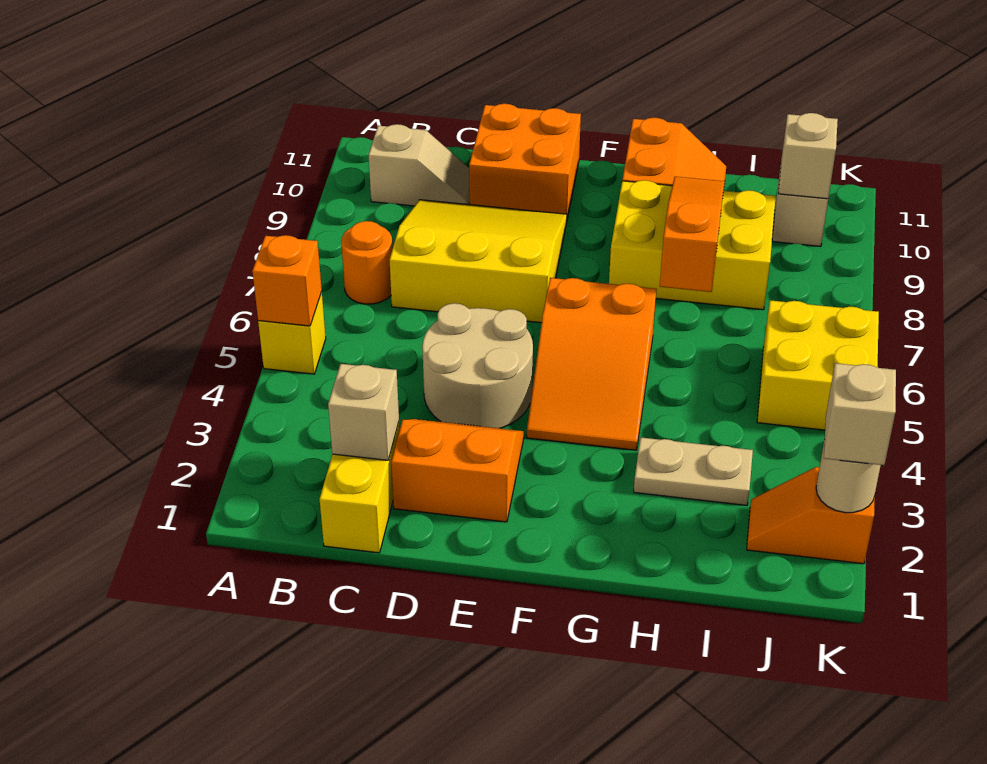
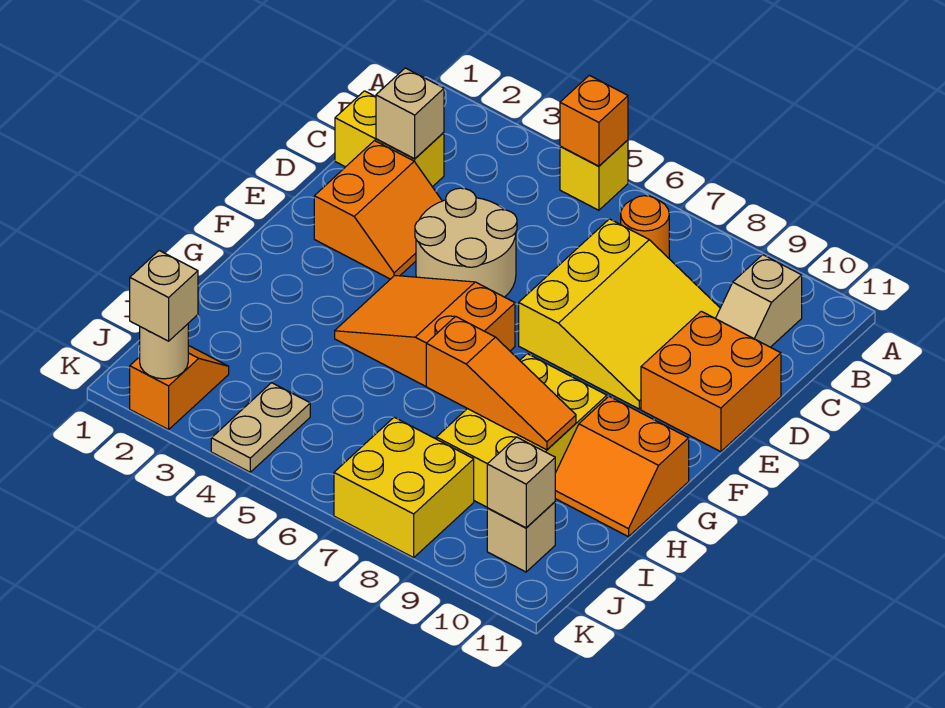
tan plate H3:I3 level 1 -> tan plate J4:K4 level 1
yellow brick J5:K6 level 1 -> yellow brick J7:K8 level 1

